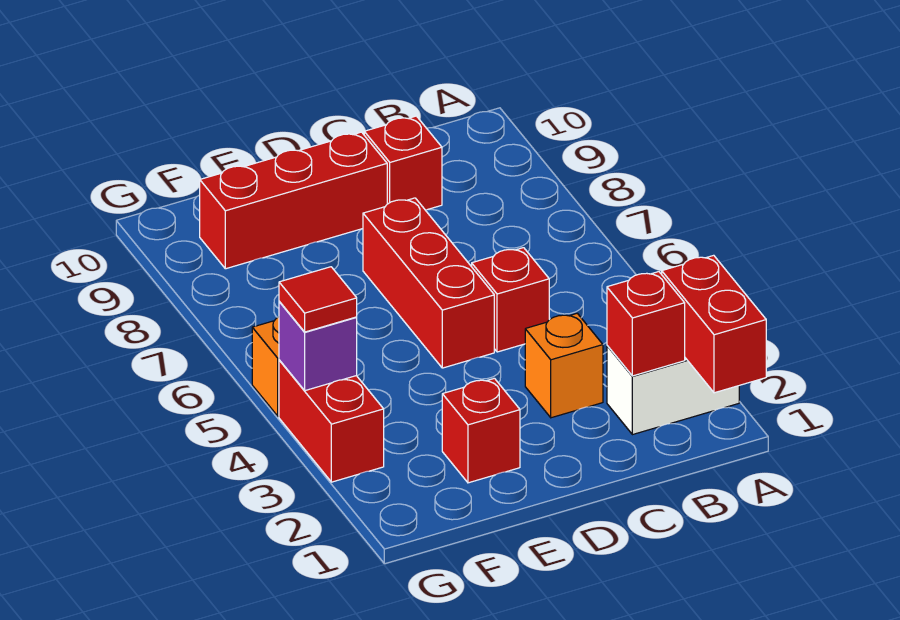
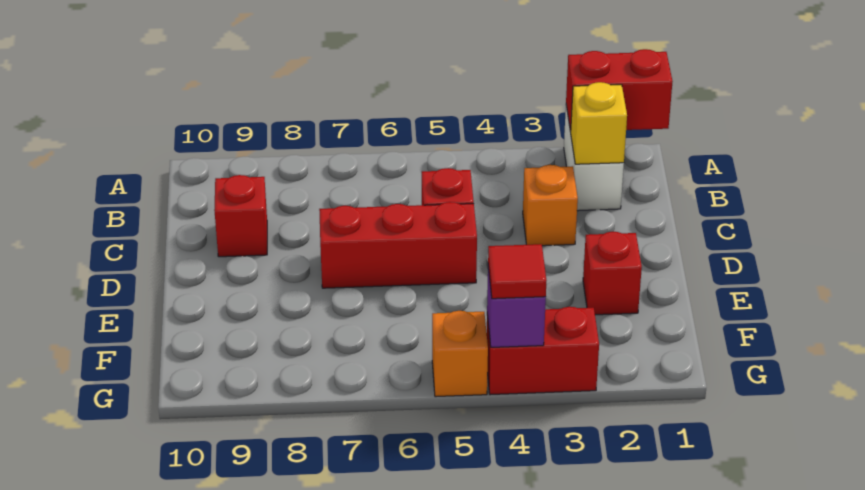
red brick B2 level 2 -> yellow brick B2 level 2
red brick D9:F9 level 1 -> none

